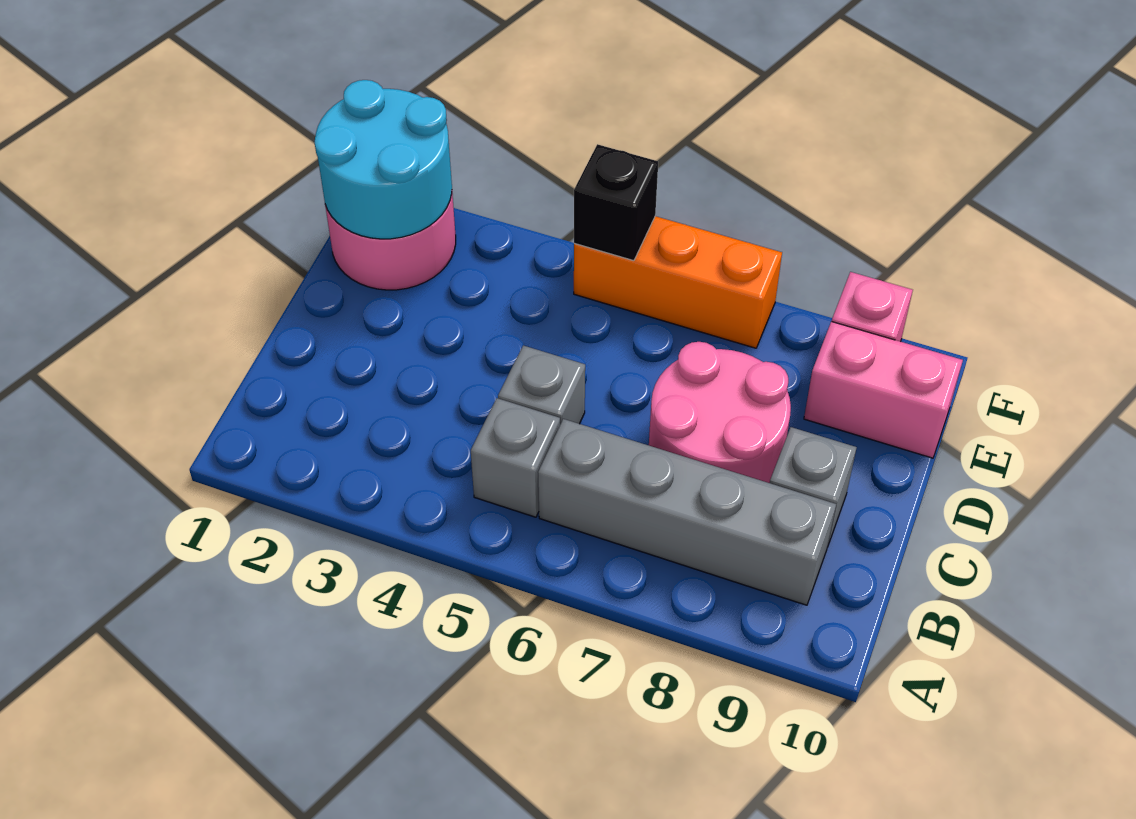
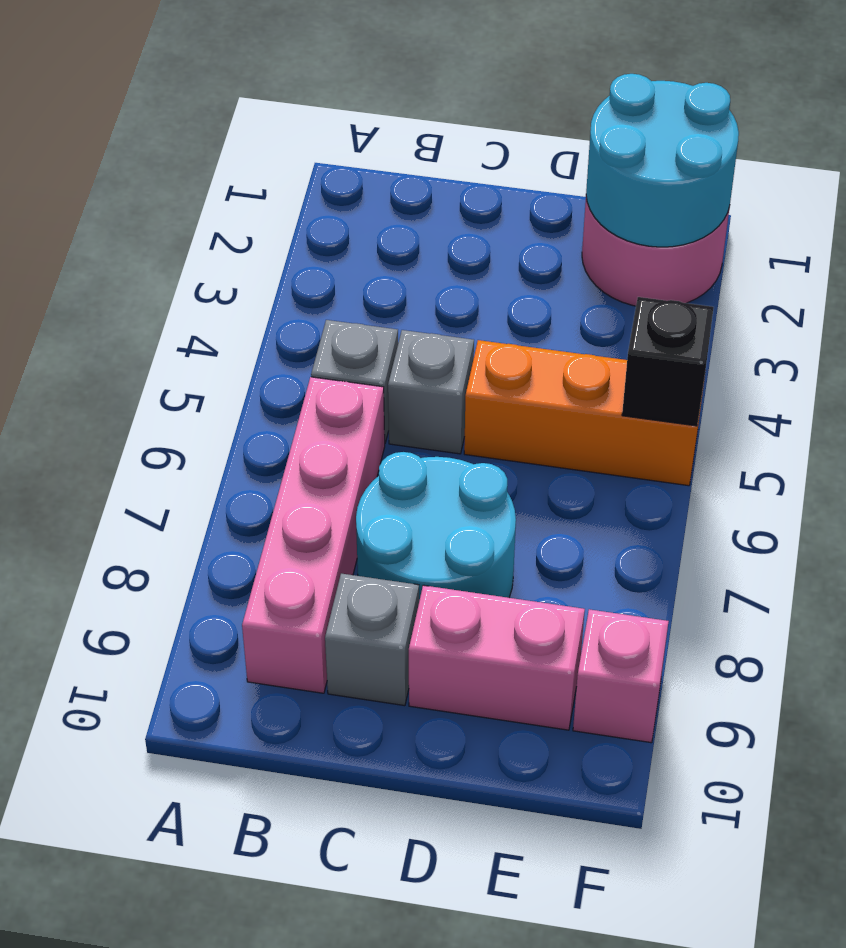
grey brick B6:B9 level 1 -> pink brick B6:B9 level 1
pink round brick C7:D8 level 1 -> cyan round brick C7:D8 level 1
pink brick E9:E10 level 1 -> pink brick D9:E9 level 1
orange brick F5:F7 level 1 -> orange brick D5:F5 level 1

